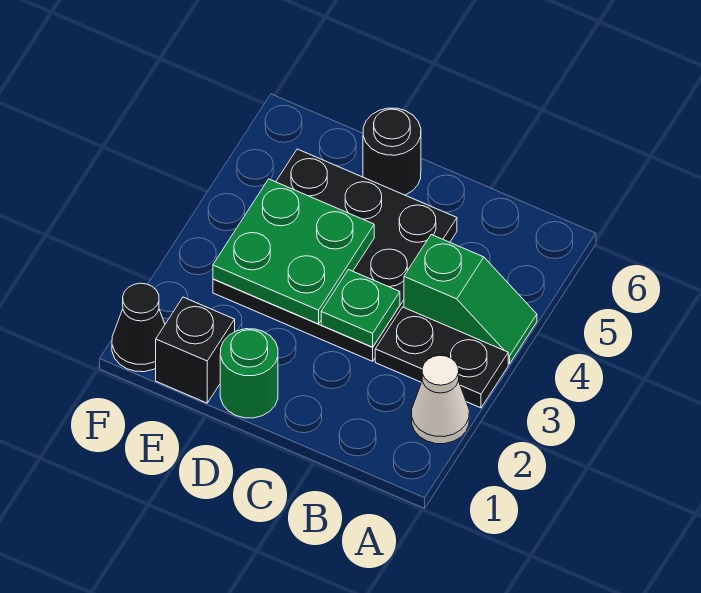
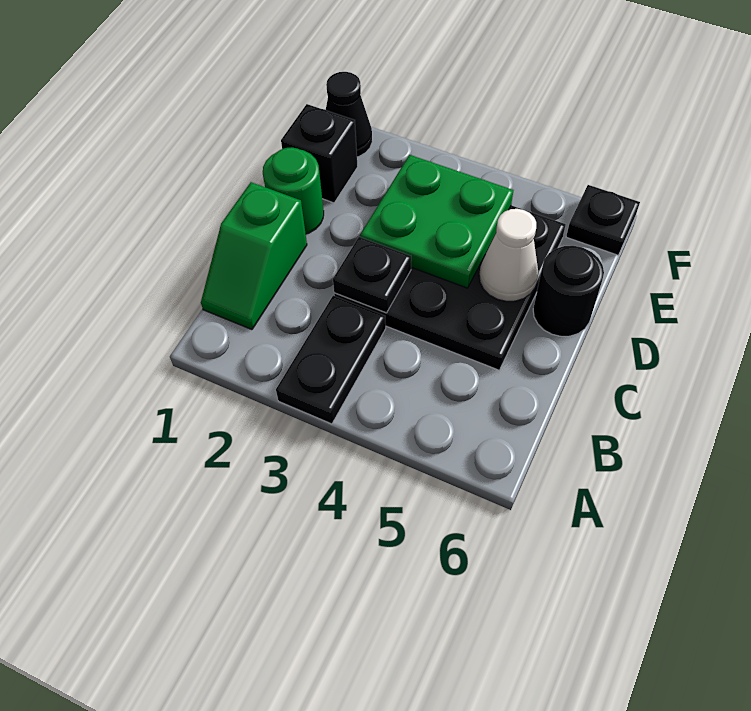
white cone A2 level 1 -> white cone D5 level 2
green slope A4:B4 level 1 top B -> green slope B1:C1 level 1 top C
green plate C3 level 2 -> black plate C3 level 2
none -> black plate F6 level 1

